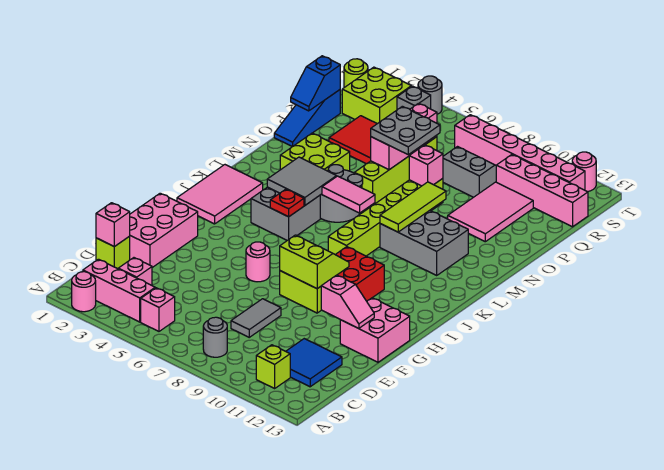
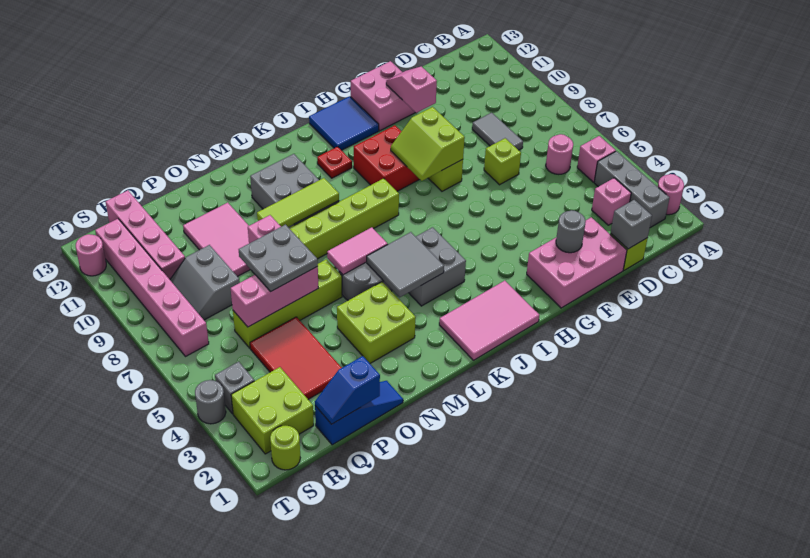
pink brick B2:B4 level 1 -> grey brick B2:B4 level 1
grey round brick B8 level 1 -> grey round brick F2 level 2
lime brick B11 level 1 -> lime brick E7 level 1
blue tile C11:D12 level 1 -> blue tile H12:I13 level 1
pink brick D1 level 2 -> grey brick D1 level 2
grey tile D8:E8 level 1 -> grey tile D8:D9 level 1
pink round brick G6 level 1 -> pink round brick C6 level 1
red plate J5 level 2 -> red plate J11 level 1
pink tile L6:L7 level 2 -> pink tile L6:M6 level 2
pink tile O10:Q11 level 1 -> pink tile O9:P11 level 1
blue slope P1:Q1 level 2 top Q -> blue slope P1:Q1 level 2 top P

